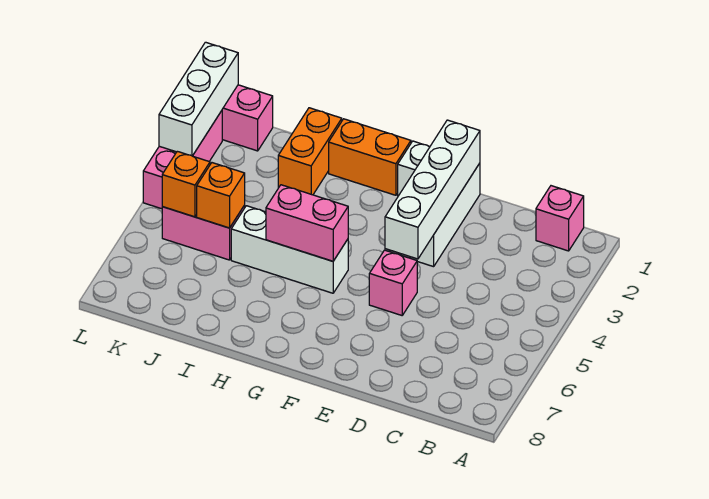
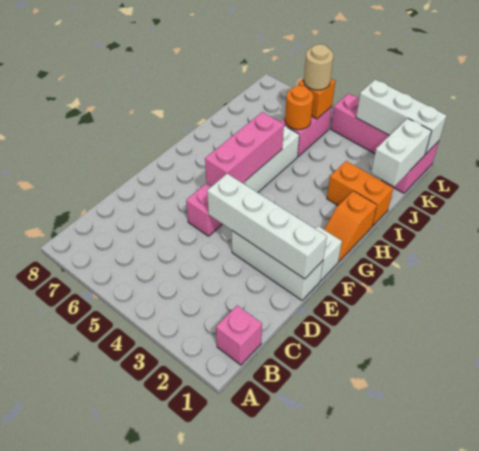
orange brick G1:H1 level 1 -> orange slope G1:H1 level 1 top H
pink brick G5:H5 level 2 -> pink brick F5:H5 level 2
none -> white brick J1:K1 level 2
orange brick J5 level 2 -> orange round brick J5 level 2
none -> tan round brick K5 level 3

